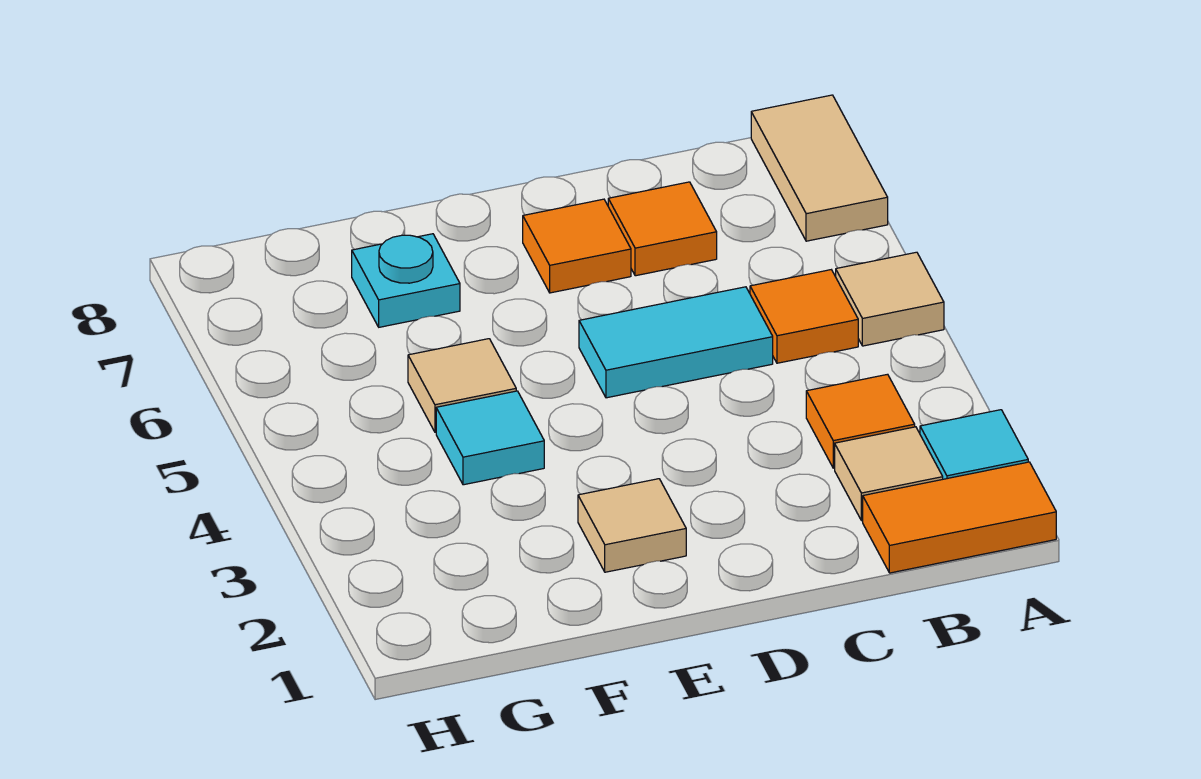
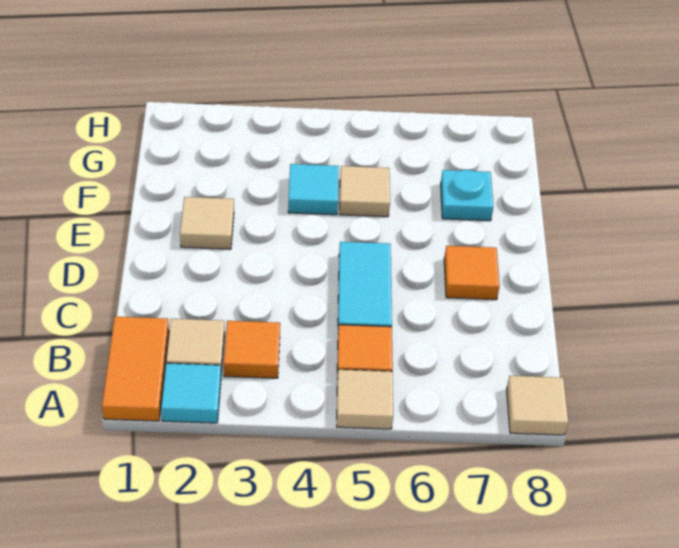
tan tile A7:A8 level 1 -> tan tile A8 level 1
orange tile C7 level 1 -> none

